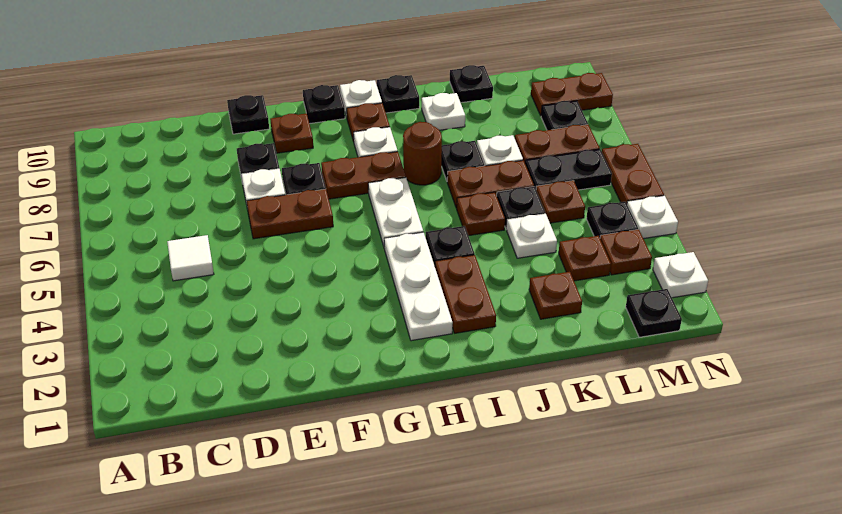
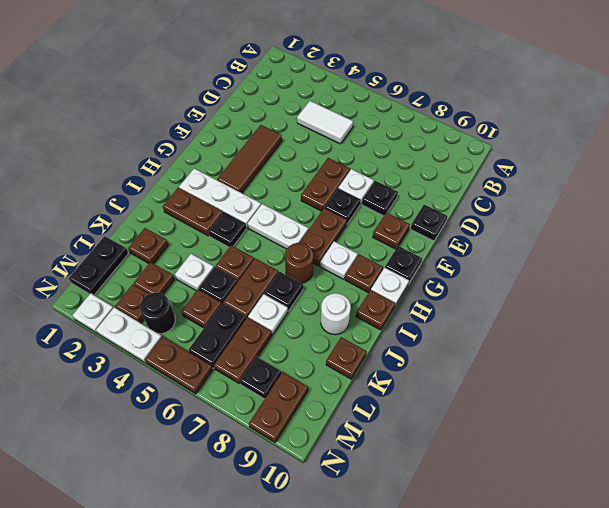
white tile C5 level 1 -> white tile C4:C5 level 1
none -> brown tile E3:G3 level 1
black plate I10 level 1 -> brown plate I10 level 1
white plate J9 level 1 -> white round brick J9 level 1
black plate K10 level 1 -> brown plate K10 level 1
black plate M1 level 1 -> black plate L1:M1 level 1
black plate M4 level 1 -> black round brick M4 level 1
white plate N4 level 1 -> white plate N3:N4 level 1

